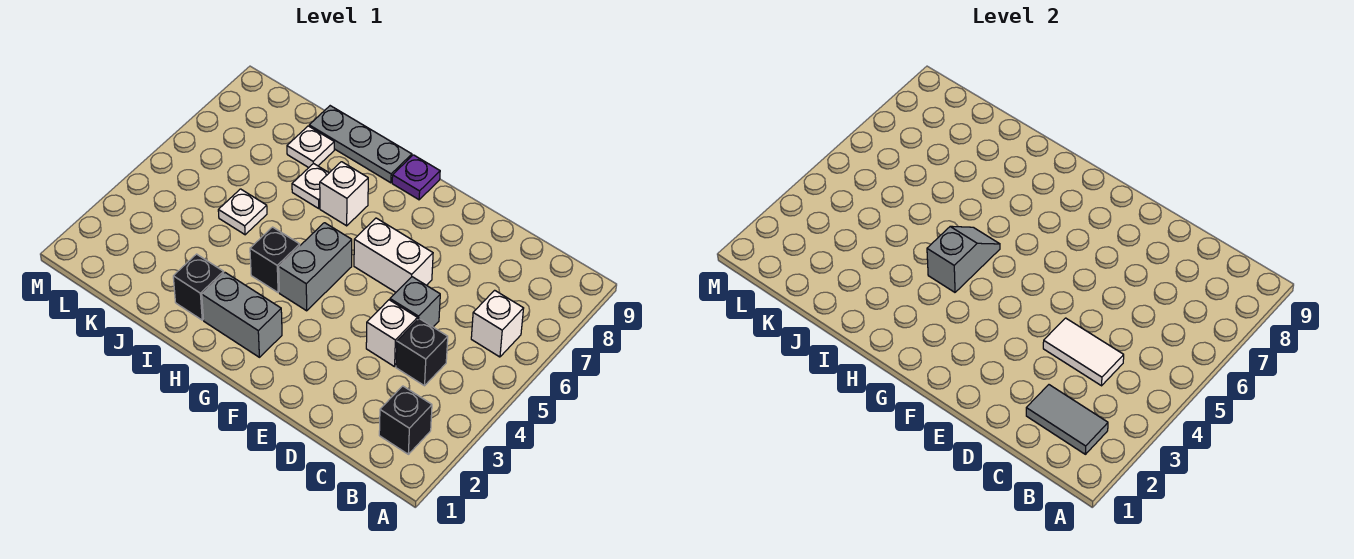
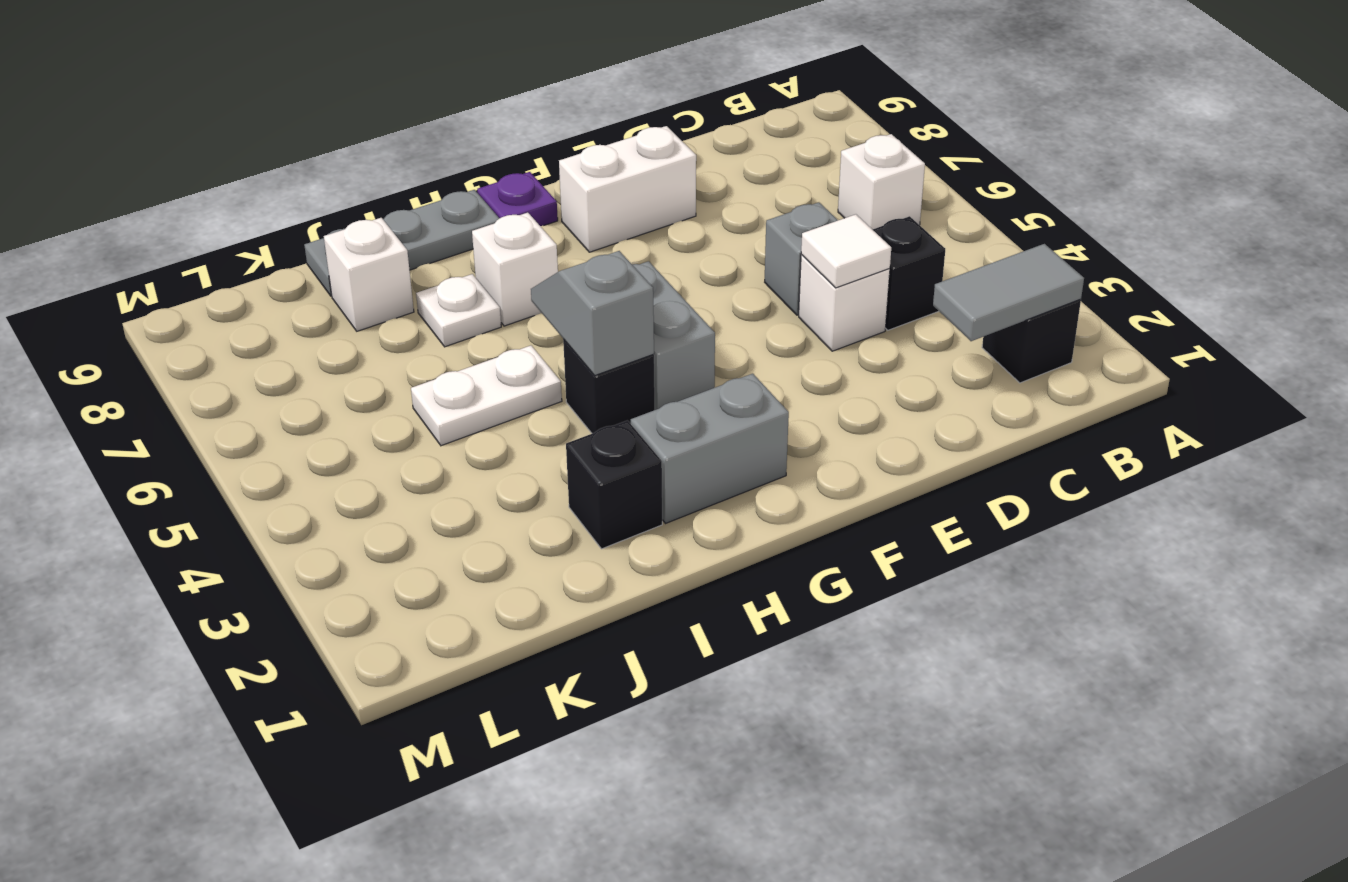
white tile C4:D4 level 2 -> white tile D4 level 2
white brick E6:F6 level 1 -> white brick E8:F8 level 1
white plate J5 level 1 -> white plate I5:J5 level 1
white plate J8 level 1 -> white brick J8 level 1

